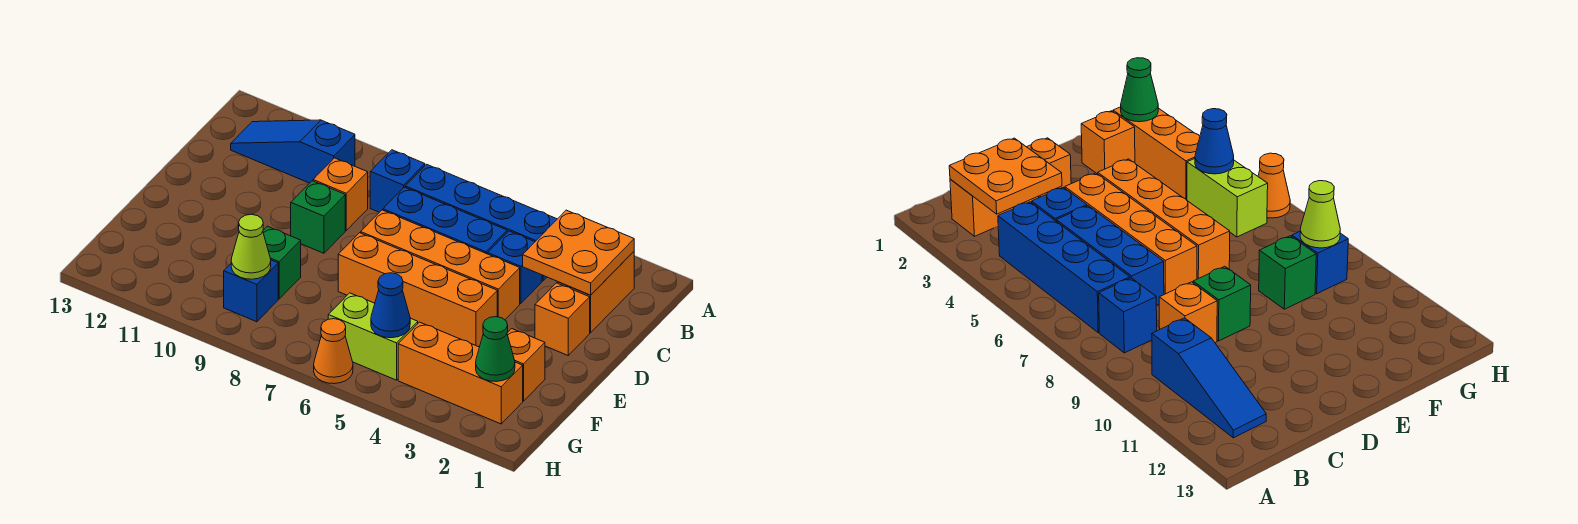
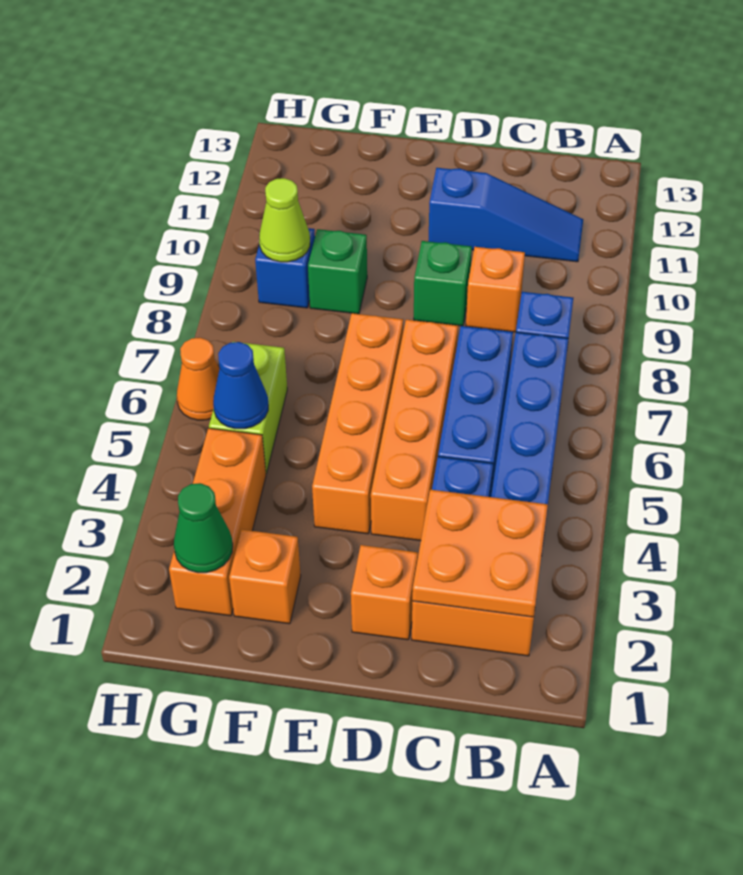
blue slope B10:B12 level 1 top 10 -> blue slope B11:D11 level 1 top D

